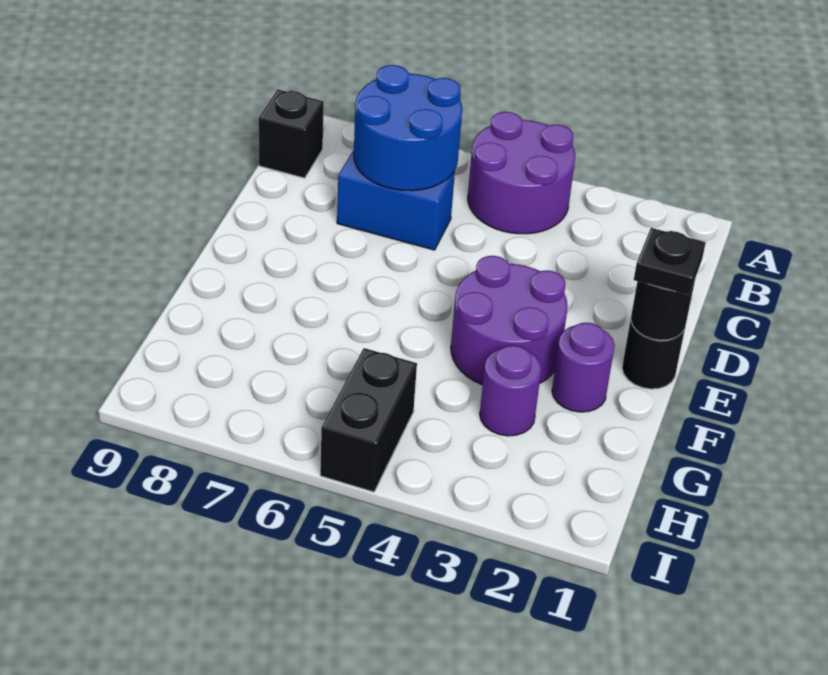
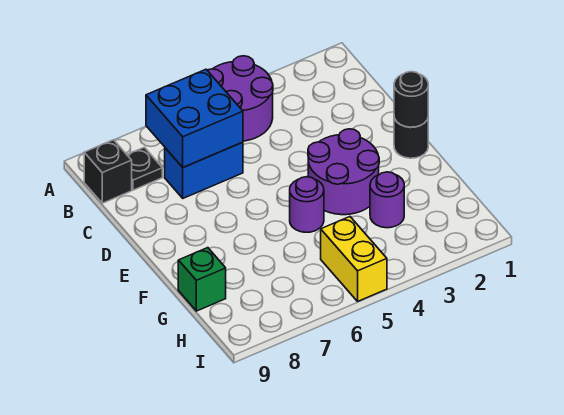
blue round brick B6:C7 level 2 -> blue brick B6:C7 level 2
black plate E1 level 3 -> black plate B8 level 1
purple round brick F2 level 1 -> purple round brick F5 level 1
none -> green brick G9 level 1
black brick H5:I5 level 1 -> yellow brick H5:I5 level 1

